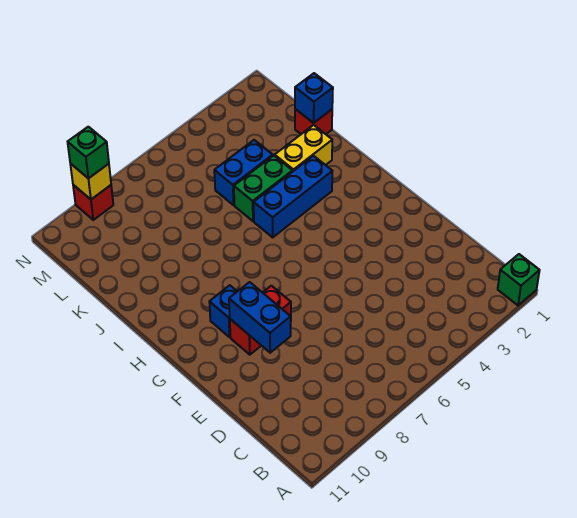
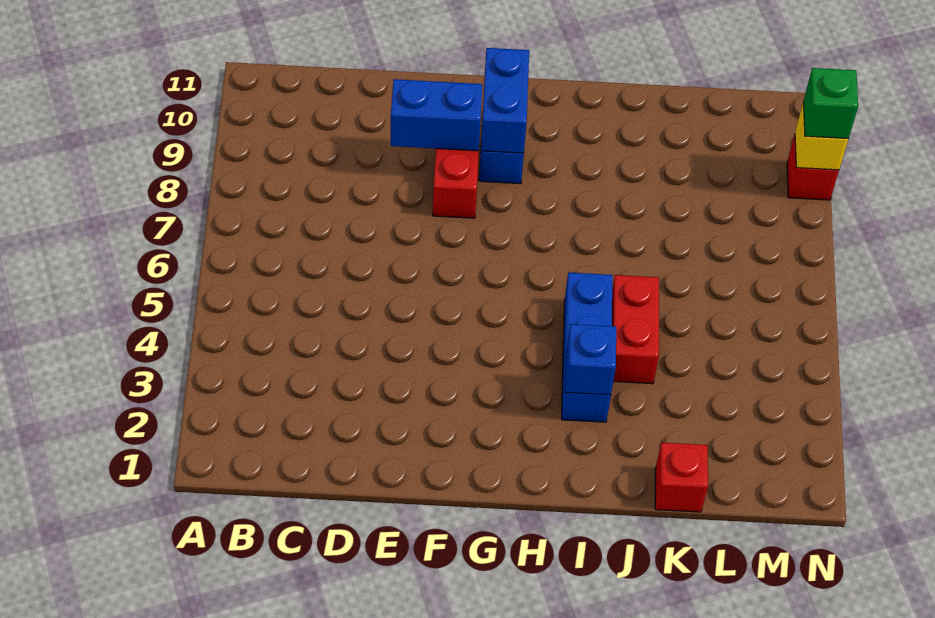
green brick A1 level 1 -> none
yellow brick J2:J3 level 1 -> none
green brick J4:J5 level 1 -> red brick J4:J5 level 1
blue brick K1 level 2 -> blue brick I3 level 2
blue brick K4:K5 level 1 -> blue brick G9:G10 level 2

